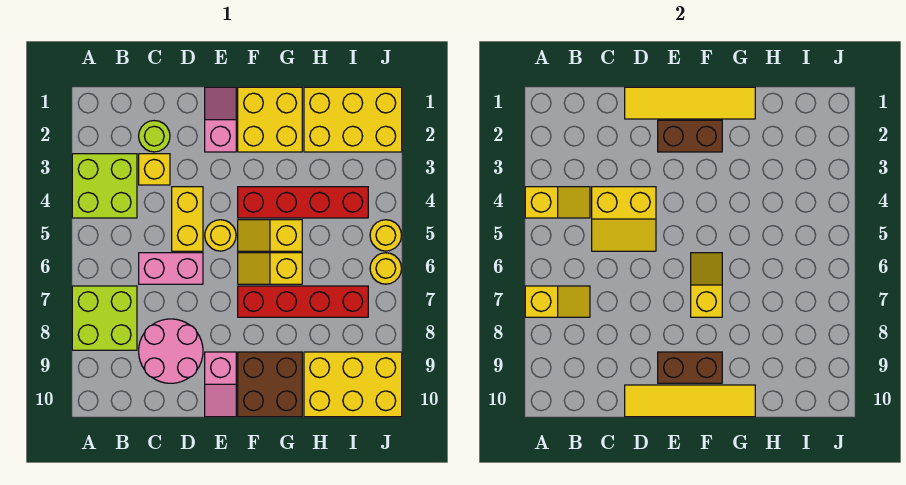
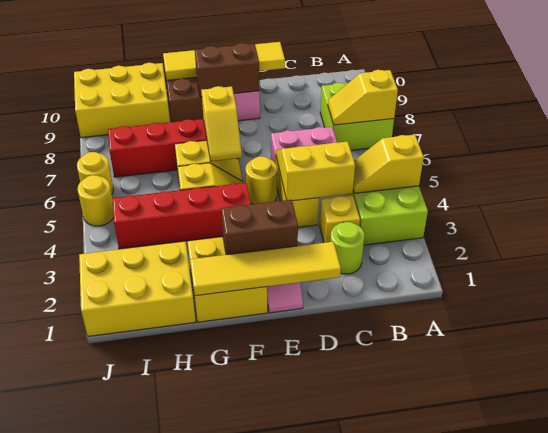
pink round brick C8:D9 level 1 -> none

